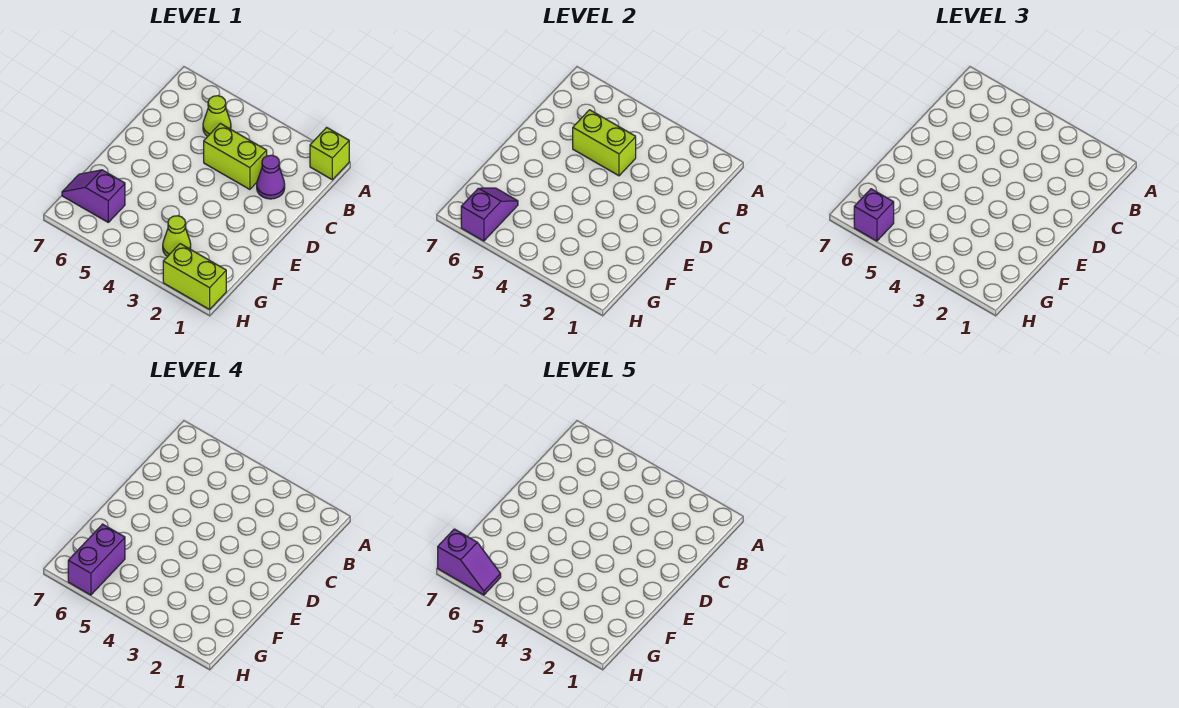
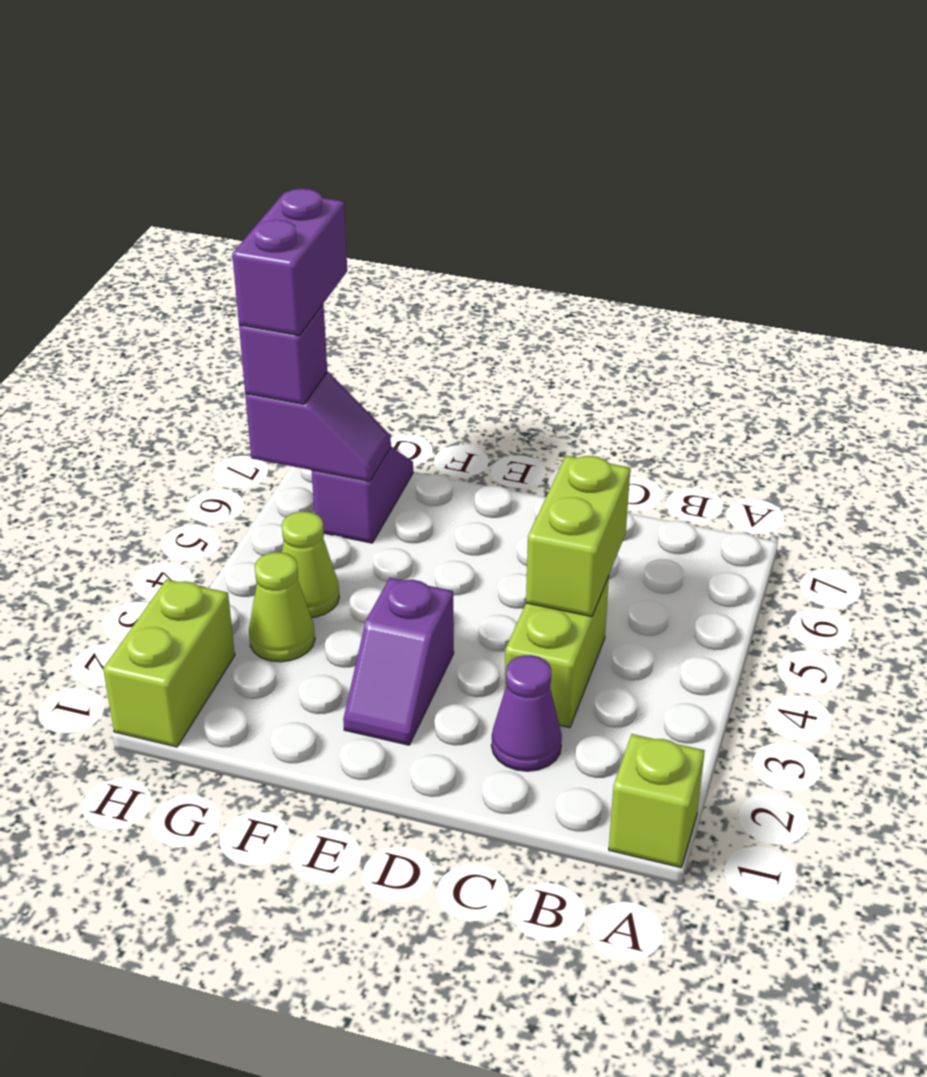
lime cone B5 level 1 -> lime cone G4 level 1
purple brick G6:H6 level 4 -> purple brick H6:H7 level 4
purple slope H6:H7 level 5 top 7 -> purple slope E2:E3 level 1 top 3

